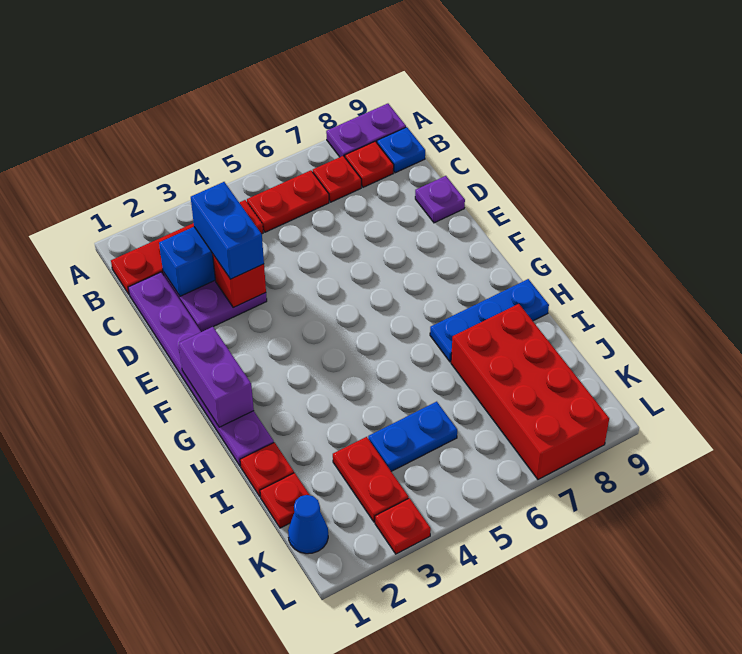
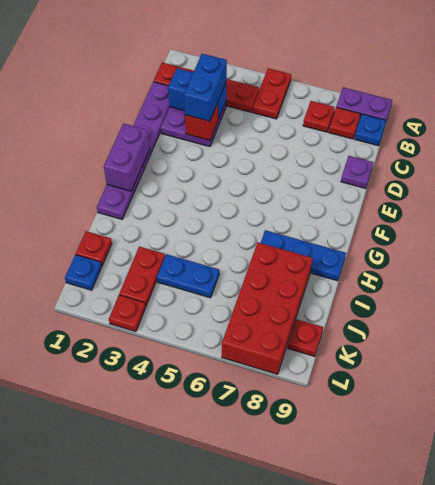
red plate B5:B6 level 1 -> red plate A5:B5 level 1
red plate I1 level 1 -> red plate K9 level 1
blue cone K1 level 1 -> blue plate K1 level 1

